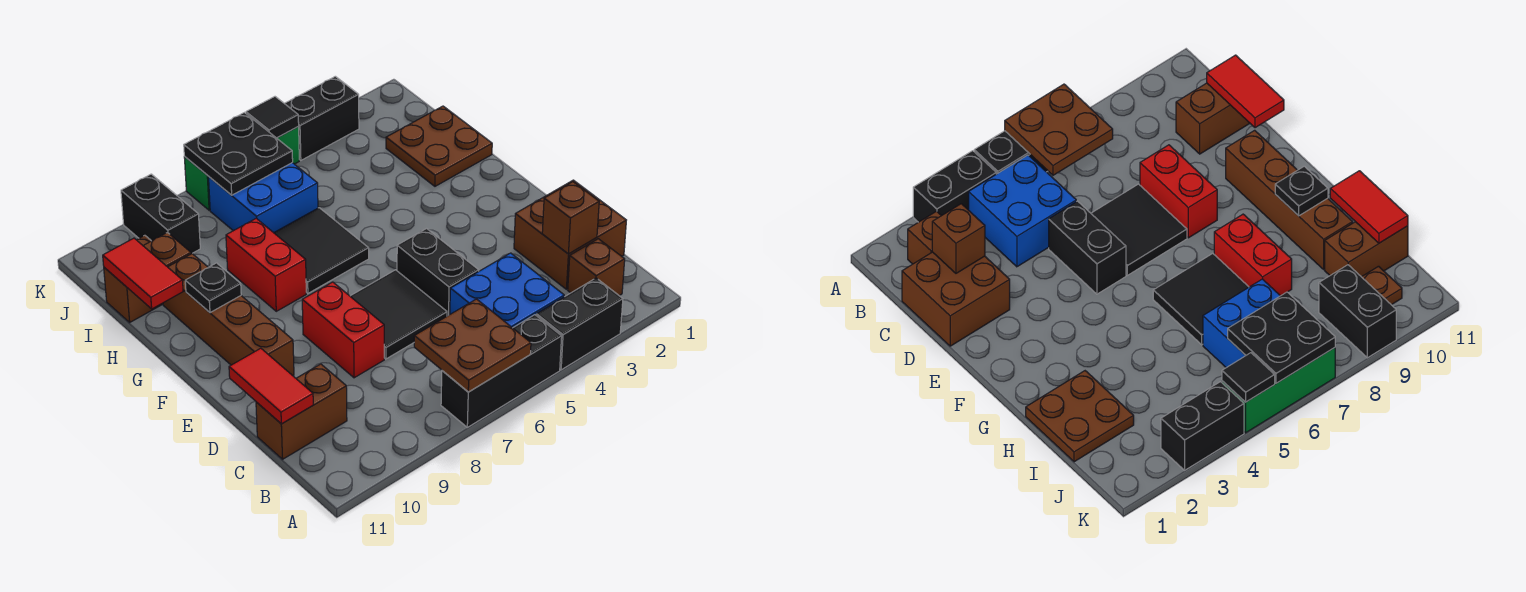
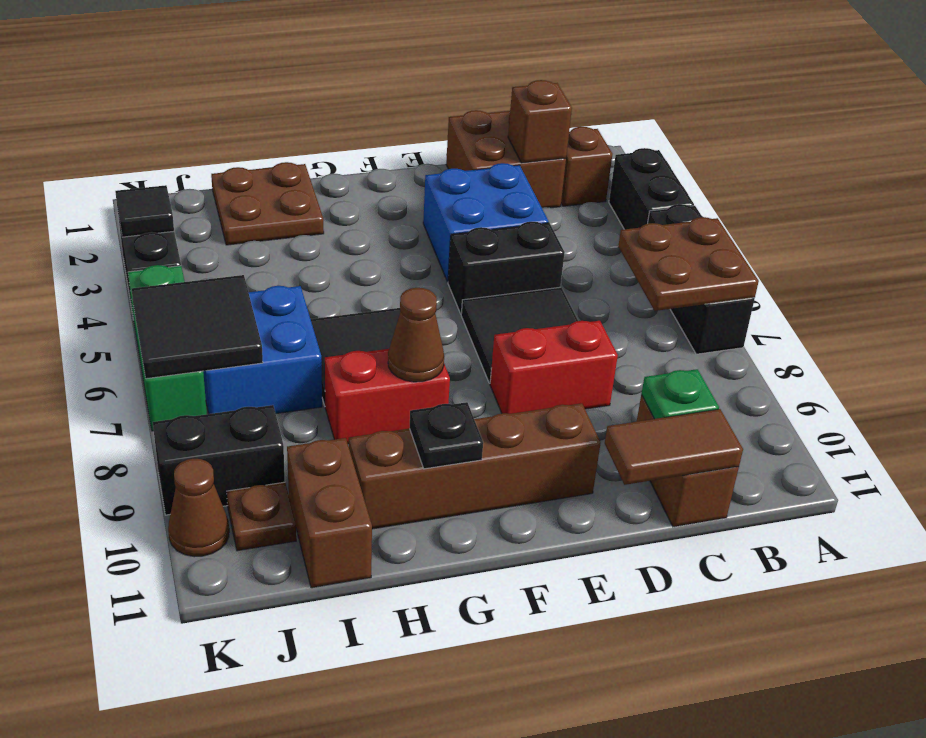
blue brick B4:C5 level 1 -> blue brick D3:E4 level 1
none -> green plate C10 level 2
red tile C11:D11 level 2 -> brown tile C11:D11 level 2
none -> brown cone G8 level 2
red tile H11:I11 level 2 -> none
black plate J6:K7 level 2 -> black tile J6:K7 level 2
black tile K5 level 2 -> black tile K3 level 2
none -> brown cone K10 level 1

